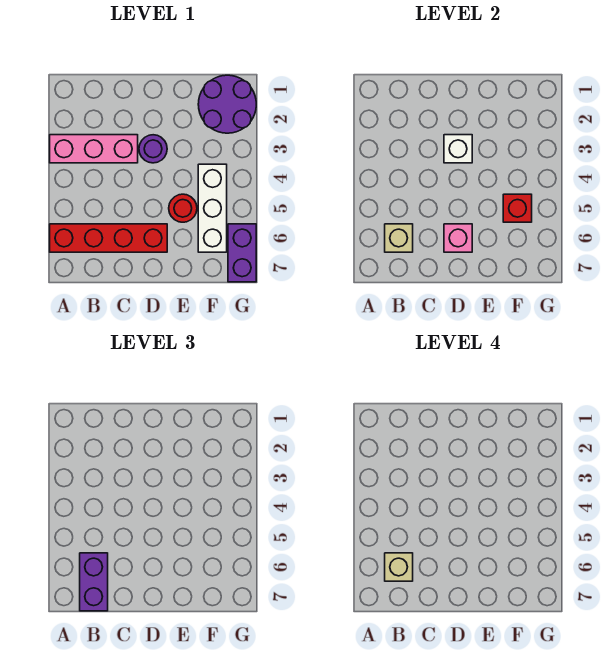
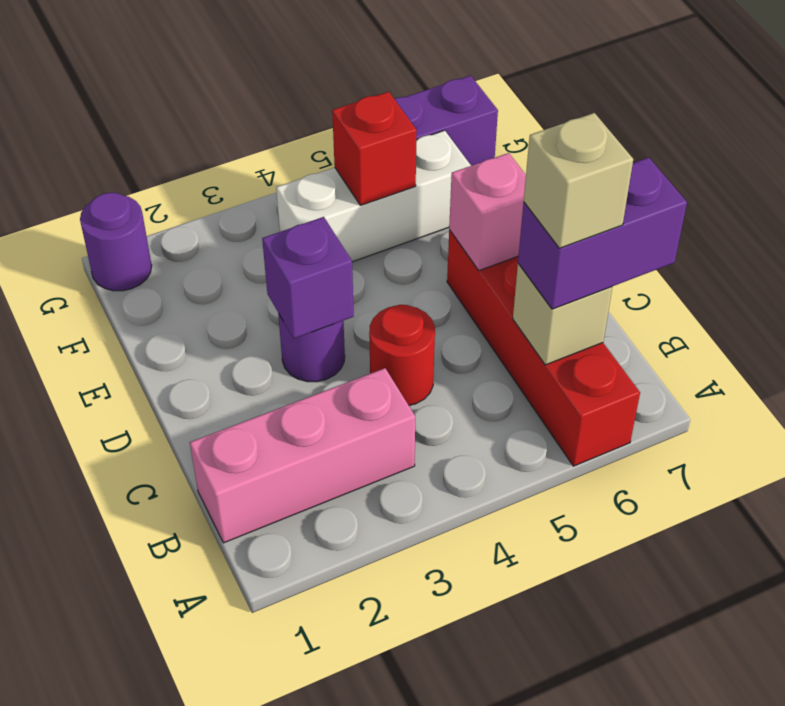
pink brick A3:C3 level 1 -> pink brick B1:B3 level 1
white brick D3 level 2 -> purple brick D3 level 2
red round brick E5 level 1 -> red round brick C4 level 1
purple round brick F1:G2 level 1 -> purple round brick G1 level 1

